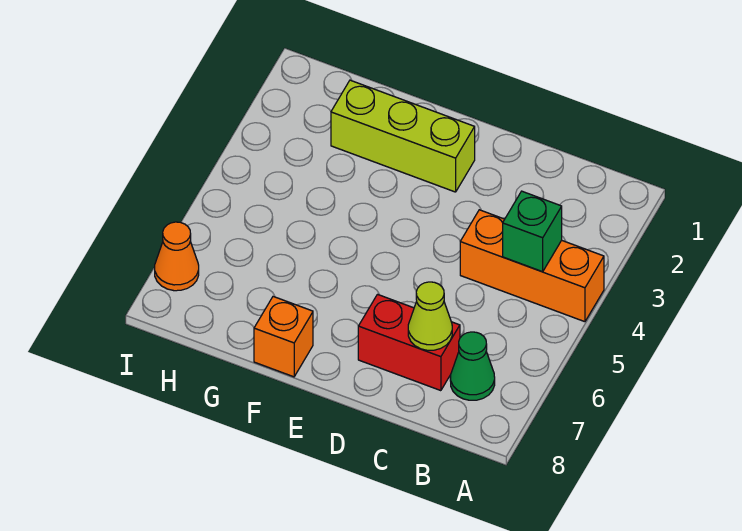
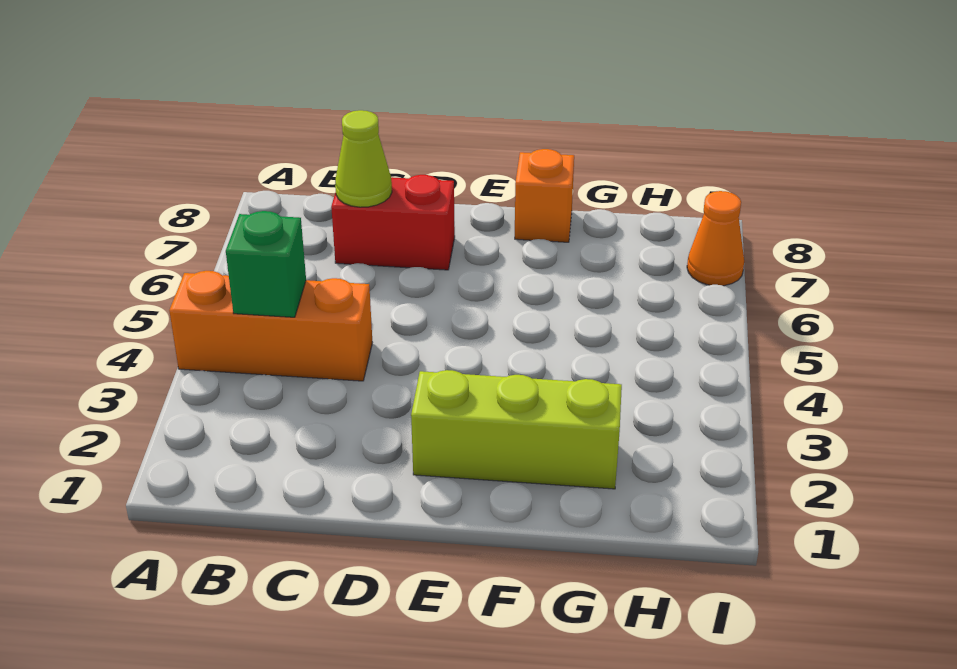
green cone B7 level 1 -> none

